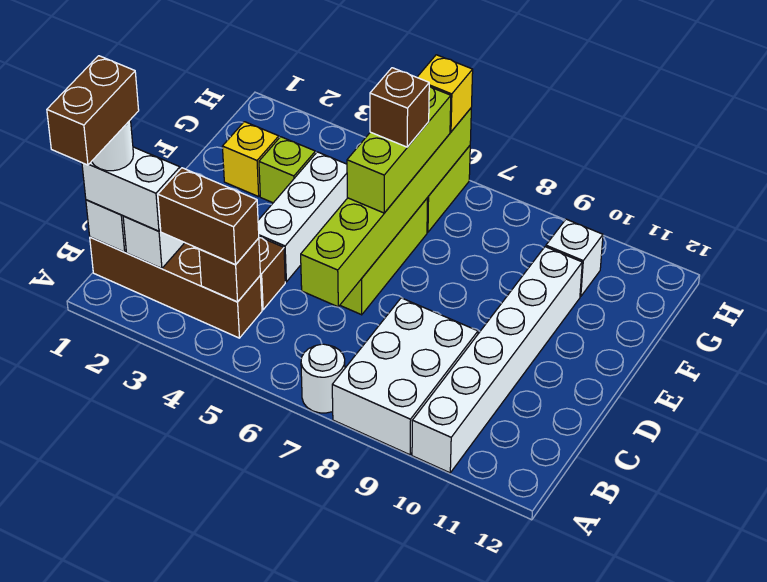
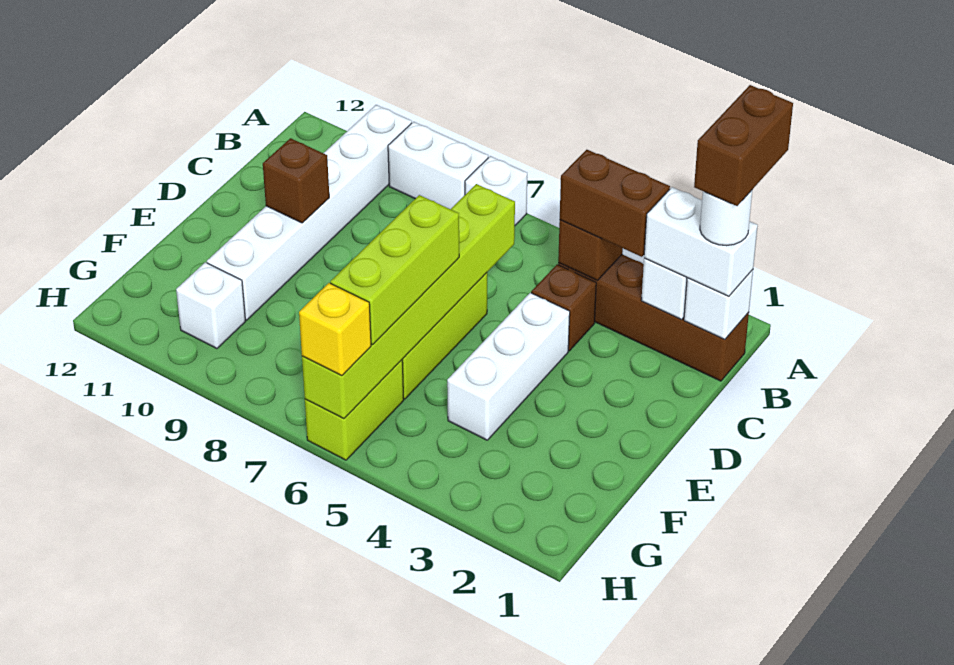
white round brick A7 level 1 -> white brick A7 level 1
white brick A8:C9 level 1 -> white brick A8:A9 level 1
yellow brick F2 level 1 -> none
lime brick F3 level 1 -> none
brown brick F6 level 4 -> brown brick D10 level 2

